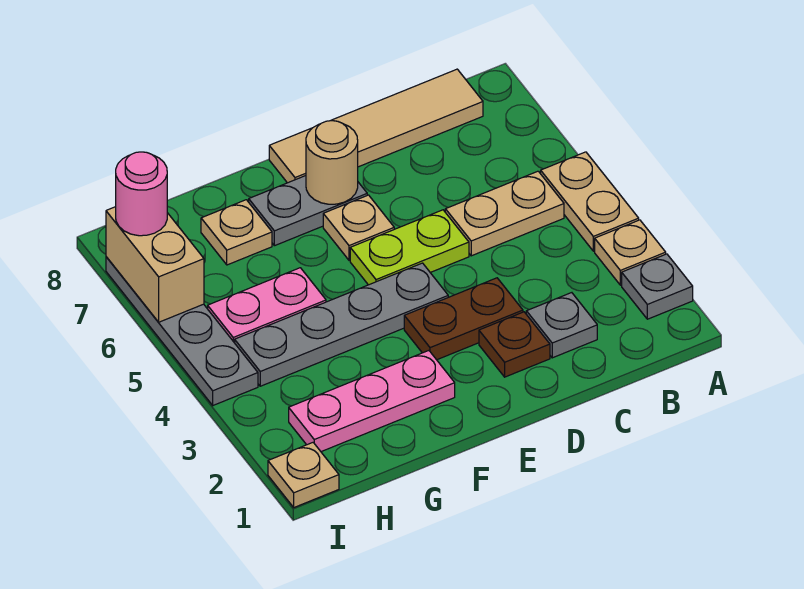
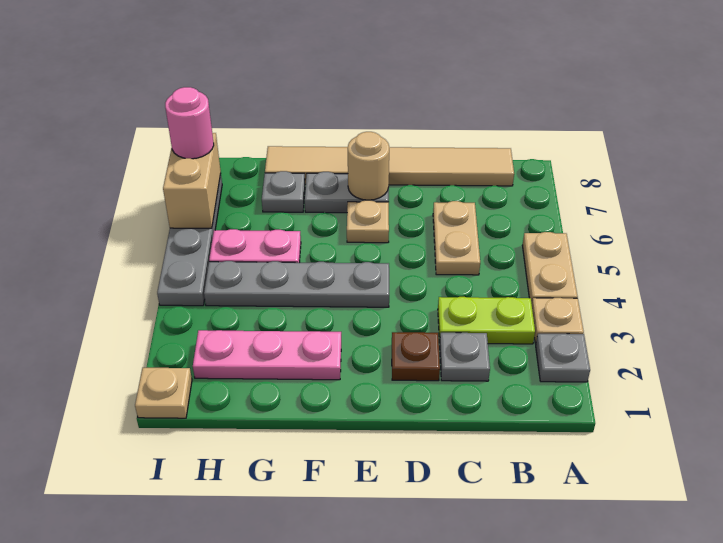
tan plate B5:C5 level 1 -> tan plate C5:C6 level 1
tan tile B8:E8 level 1 -> tan tile B8:G8 level 1
brown plate D3:E3 level 1 -> none
lime plate D5:E5 level 1 -> lime plate B3:C3 level 1
tan plate G7 level 1 -> grey plate G7 level 1

